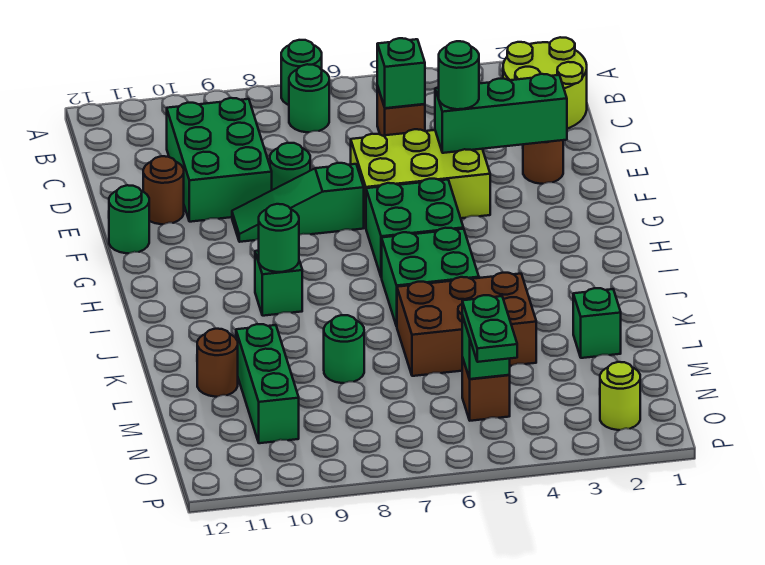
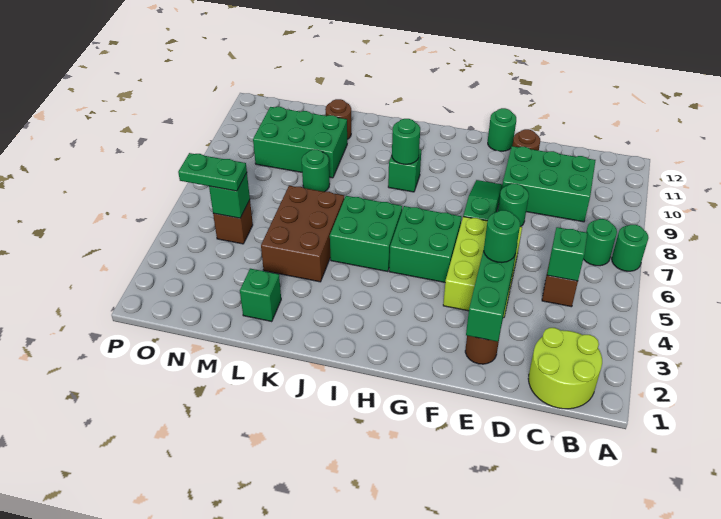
green brick L10:N10 level 1 -> green brick L9:N10 level 1
lime round brick O2 level 1 -> none

